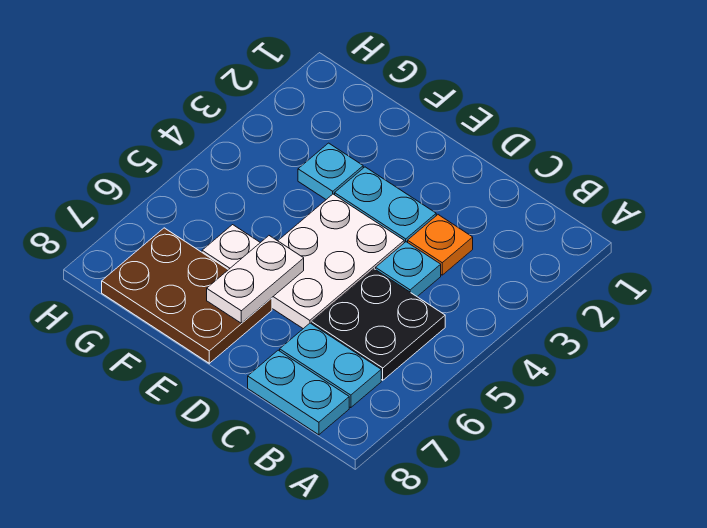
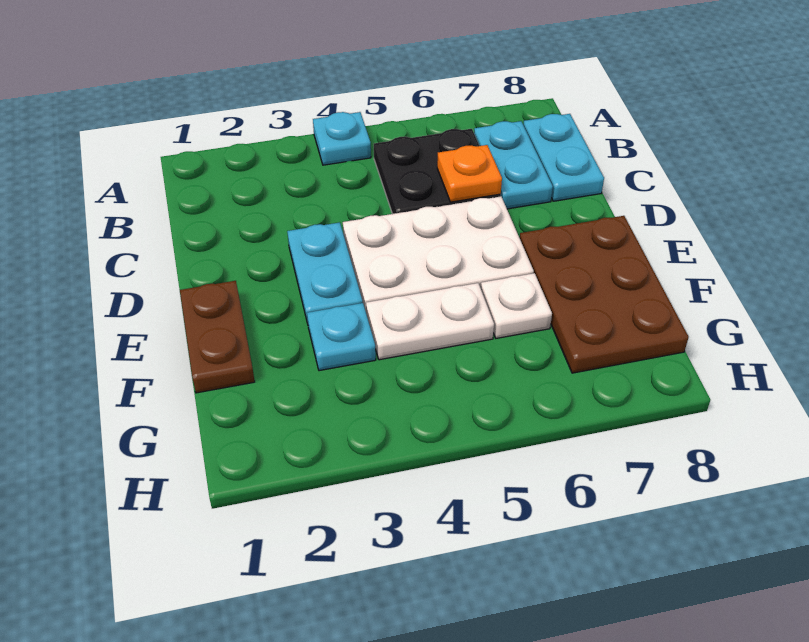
orange plate C3 level 1 -> orange plate C6 level 2
cyan plate C4 level 1 -> cyan plate A4 level 1
none -> brown plate E1:F1 level 1
white plate E6:E7 level 2 -> white plate F4:F5 level 1

